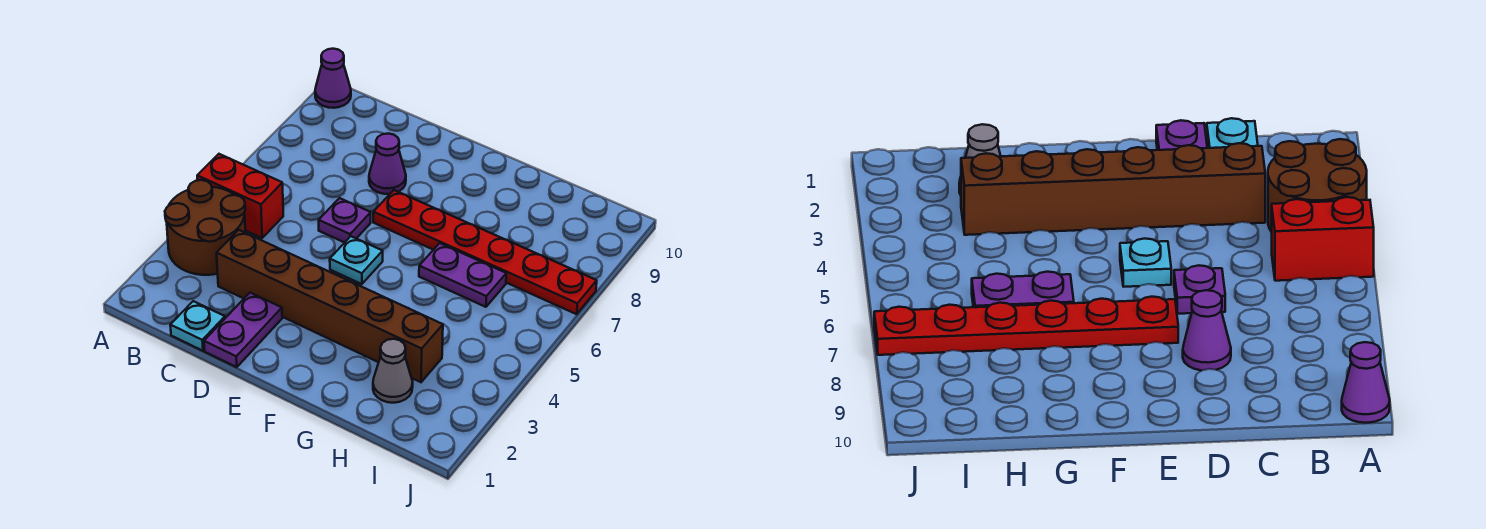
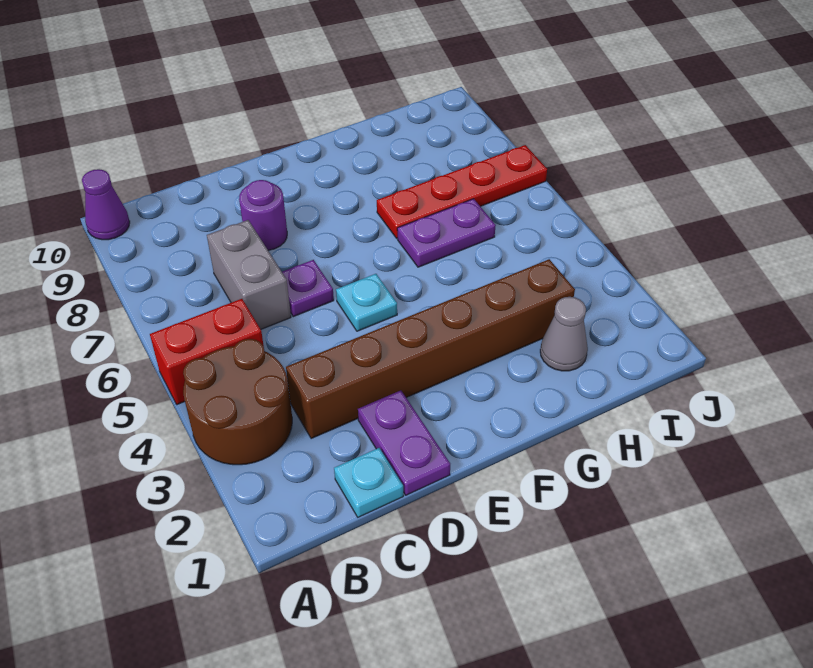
none -> grey brick C6:C7 level 1
purple cone D8 level 1 -> purple round brick D8 level 1
red plate E7:J7 level 1 -> red plate G7:J7 level 1

